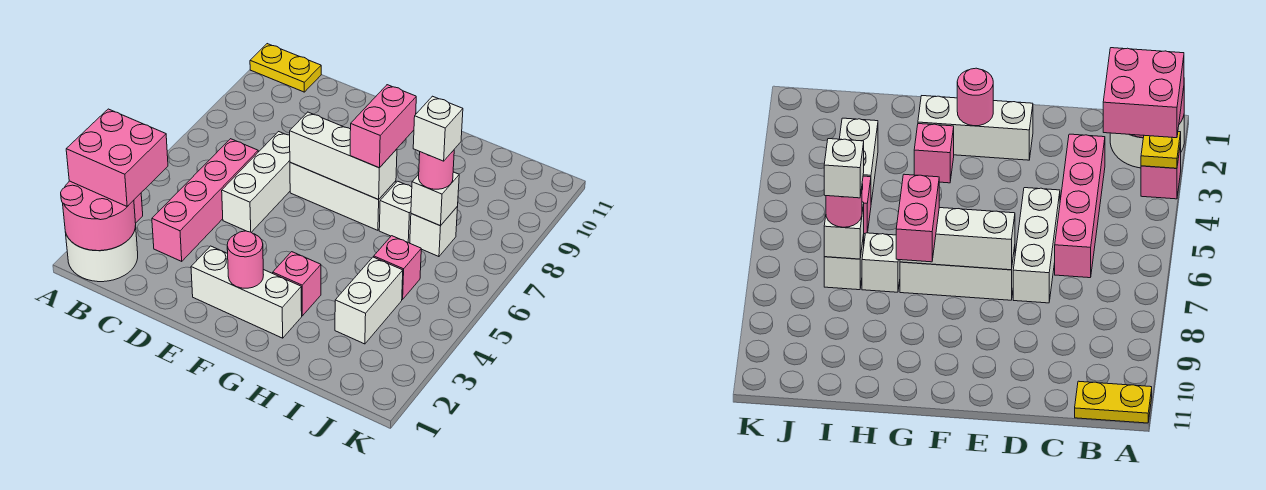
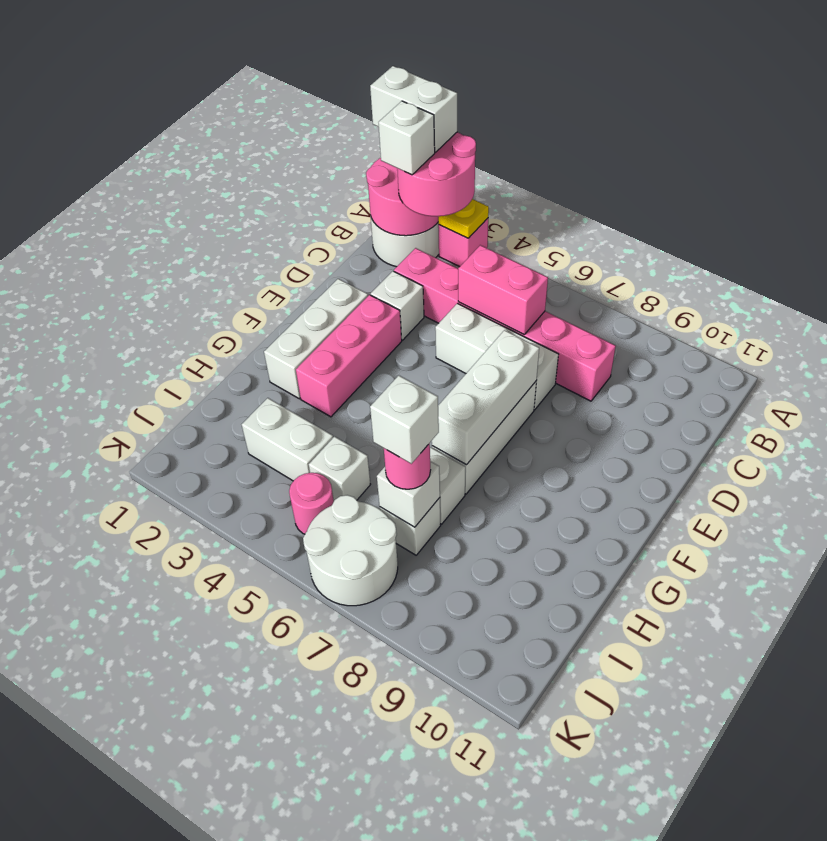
none -> white brick A1:A2 level 4
pink brick A2:B3 level 3 -> pink round brick A2:B3 level 3
yellow plate A11:B11 level 1 -> none
none -> white brick B2 level 4
pink brick C3:C6 level 1 -> pink brick C3:C8 level 1
none -> white brick D3 level 1
pink round brick F2 level 2 -> pink round brick J5 level 1
pink brick G3 level 1 -> pink brick E3:G3 level 1
pink brick G7:G8 level 3 -> pink brick C5:C6 level 2
pink brick I5 level 1 -> white brick I5 level 1
none -> white round brick J6:K7 level 1

